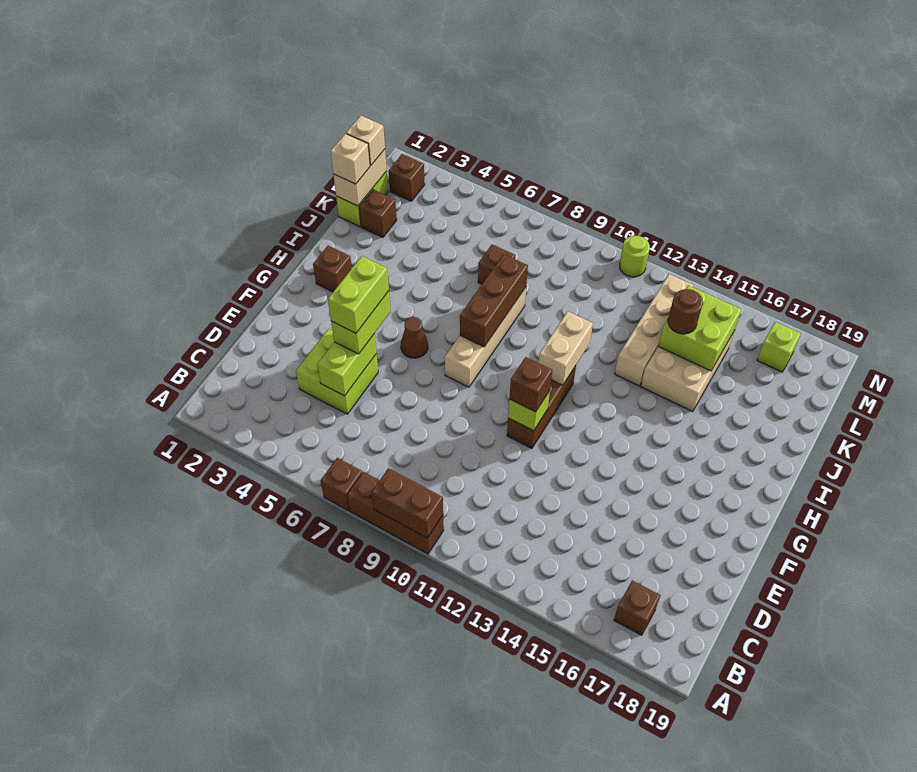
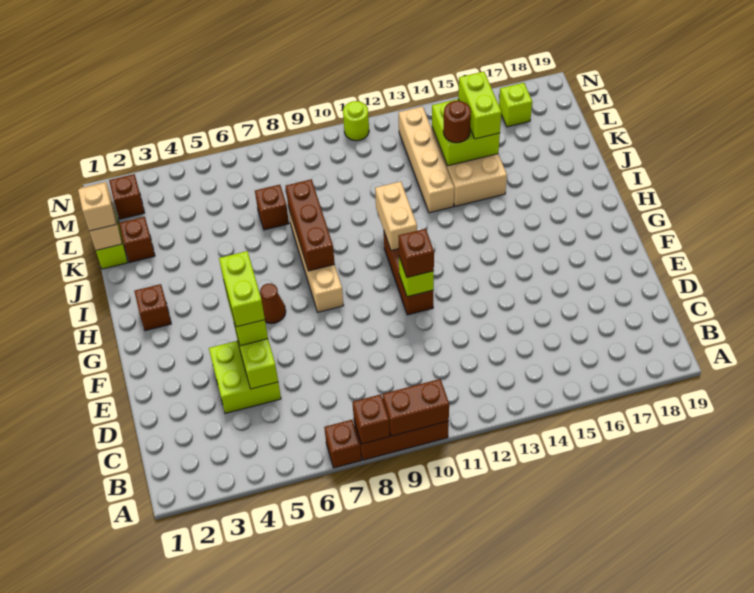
brown brick B17 level 1 -> brown brick A8 level 2
none -> lime brick K15:L15 level 3
tan brick L1 level 3 -> none

